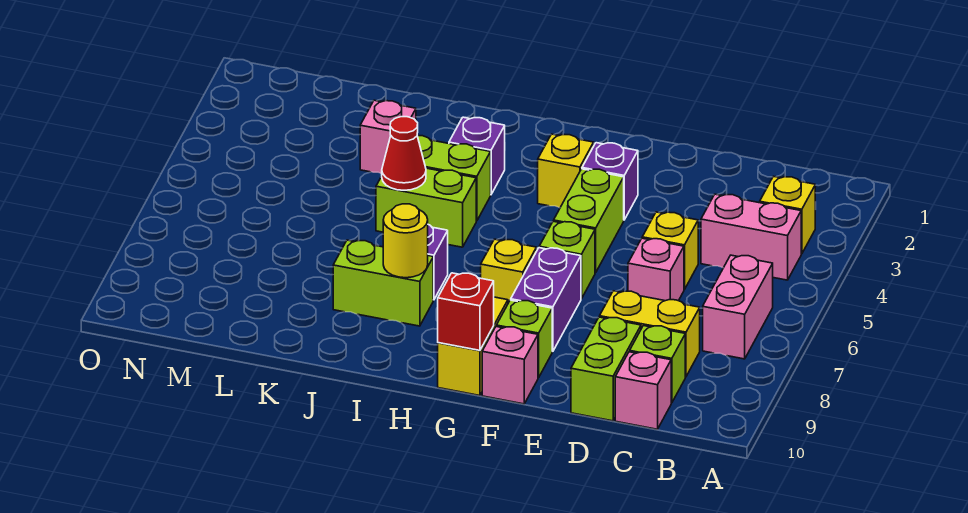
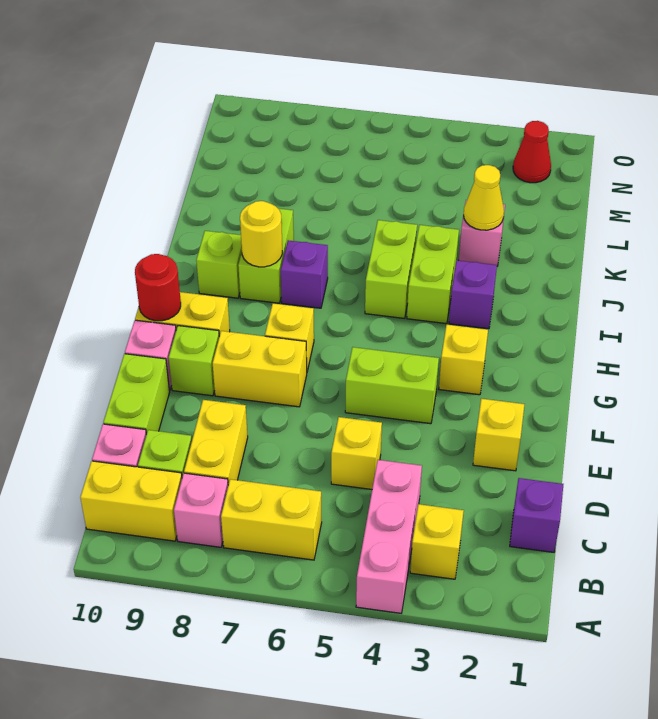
pink brick B4:C4 level 1 -> pink brick A4:C4 level 1
pink brick B6:B7 level 1 -> yellow brick B6:B7 level 1
none -> yellow brick B9:B10 level 1
pink brick D6 level 1 -> pink brick B8 level 1
lime brick D9:D10 level 1 -> lime brick D10:E10 level 1
none -> yellow brick E2 level 1
purple brick F3 level 1 -> purple brick C1 level 1
lime brick F6 level 1 -> lime brick I9 level 1
purple brick F7:F8 level 1 -> yellow brick F7:F8 level 1
red brick G10 level 2 -> red round brick G10 level 2
red cone J5 level 2 -> red cone N2 level 1
none -> yellow cone K3 level 2

